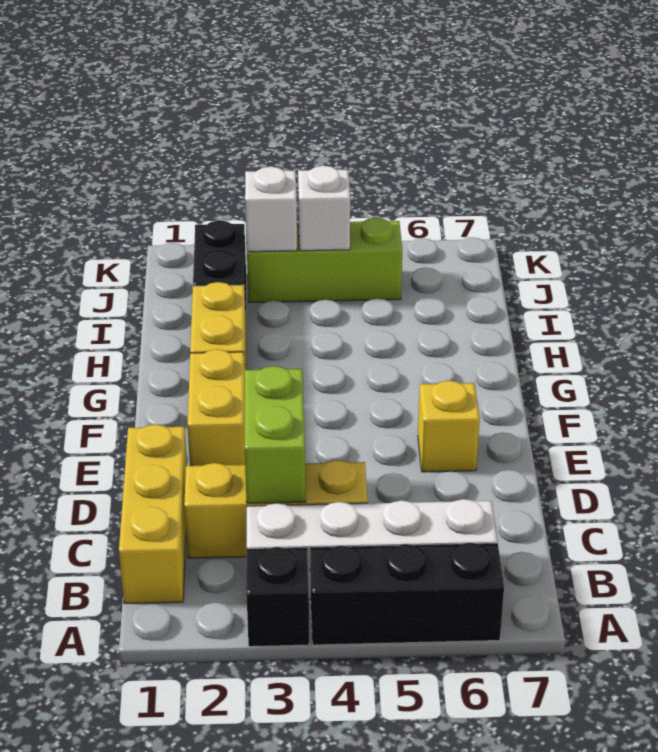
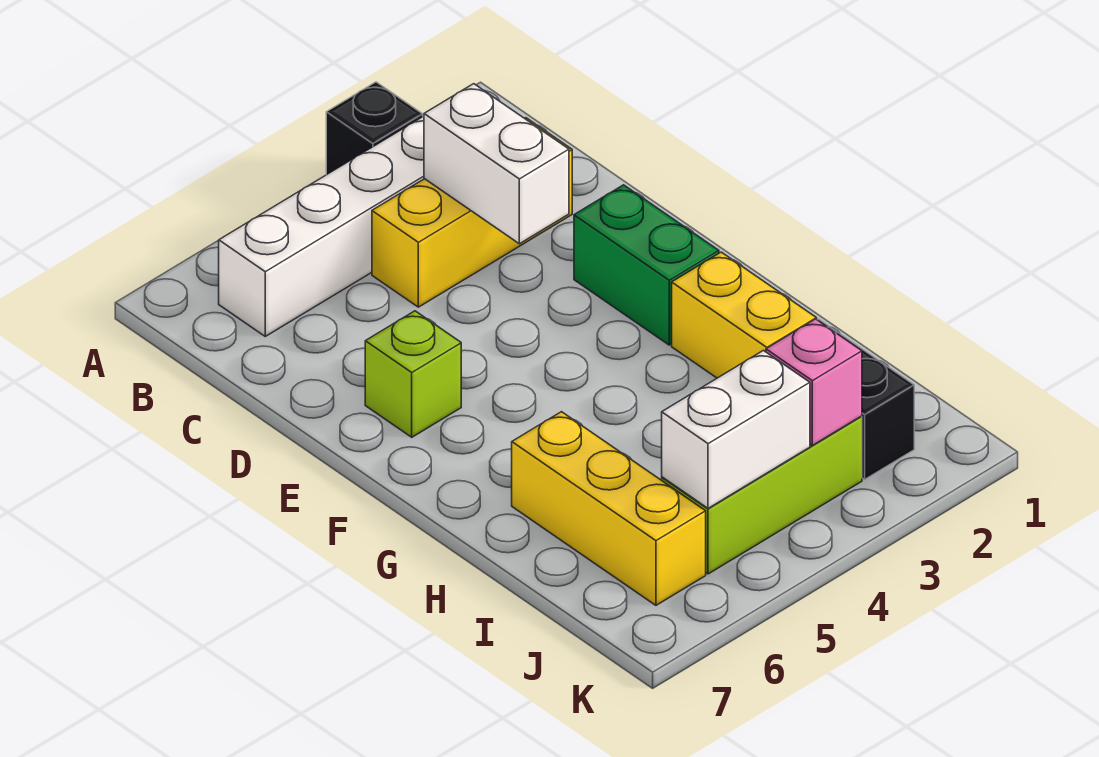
black brick A4:A6 level 1 -> none
yellow brick B1:D1 level 1 -> yellow brick H6:J6 level 1
lime brick C3:D3 level 2 -> white brick C3:D3 level 2
yellow brick E2:F2 level 1 -> green brick E2:F2 level 1
yellow brick E6 level 1 -> lime brick E6 level 1
white brick J3 level 2 -> pink brick J3 level 2
white brick J4 level 2 -> white brick J4:J5 level 2

